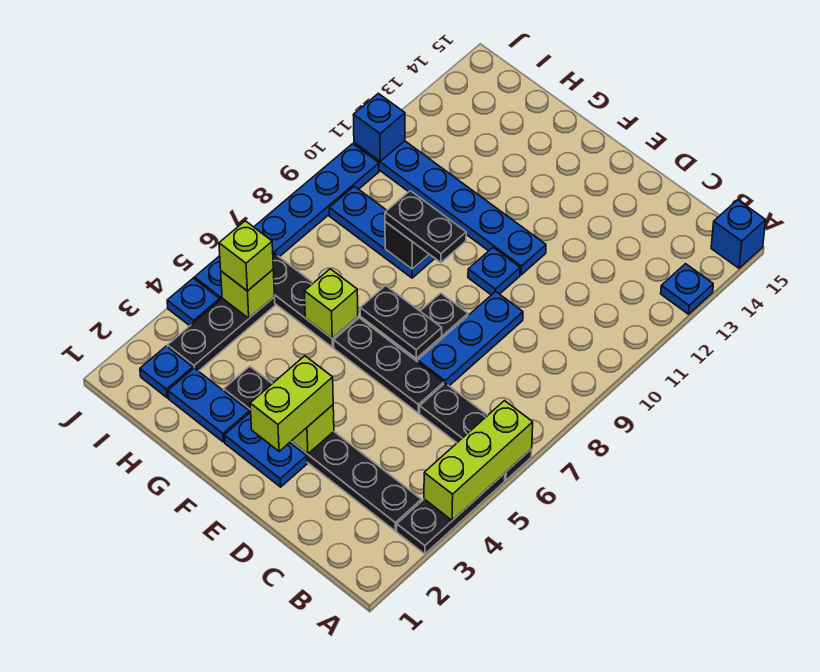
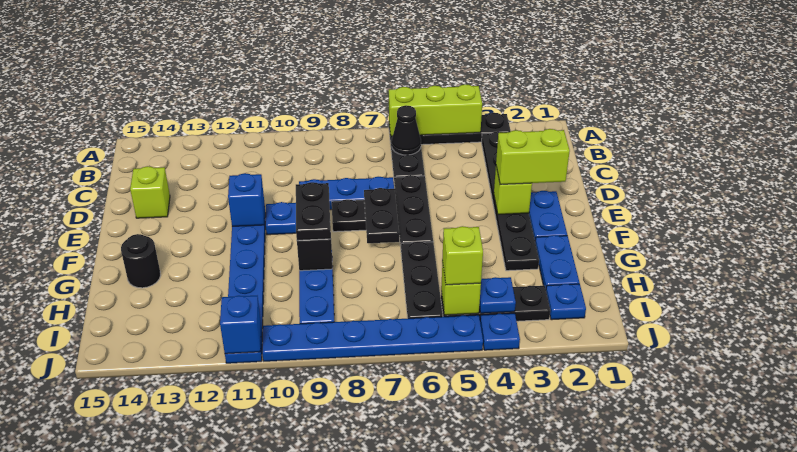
blue plate A13 level 1 -> blue plate I4 level 2
blue brick A15 level 1 -> blue brick E11 level 2
none -> black cone B6 level 2
lime brick G6 level 2 -> lime brick D14 level 1
none -> black round brick G14 level 1

